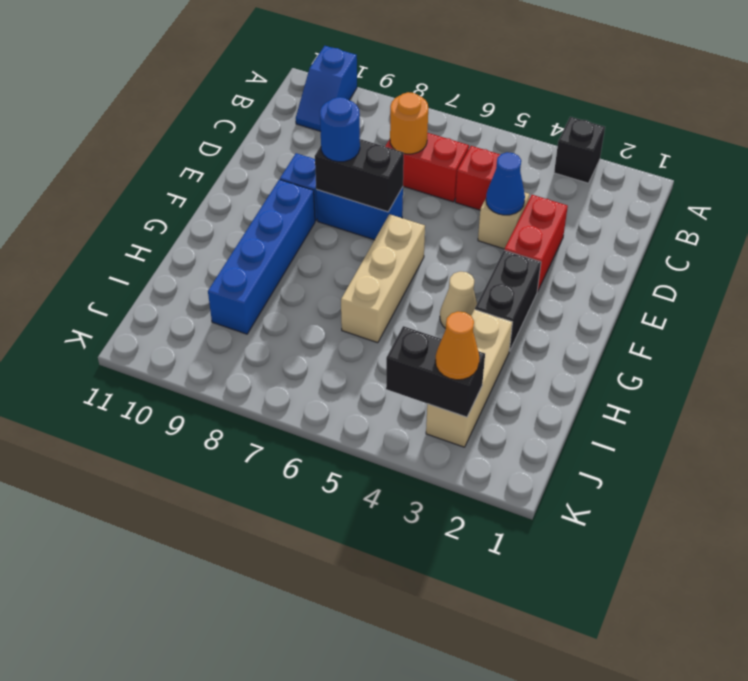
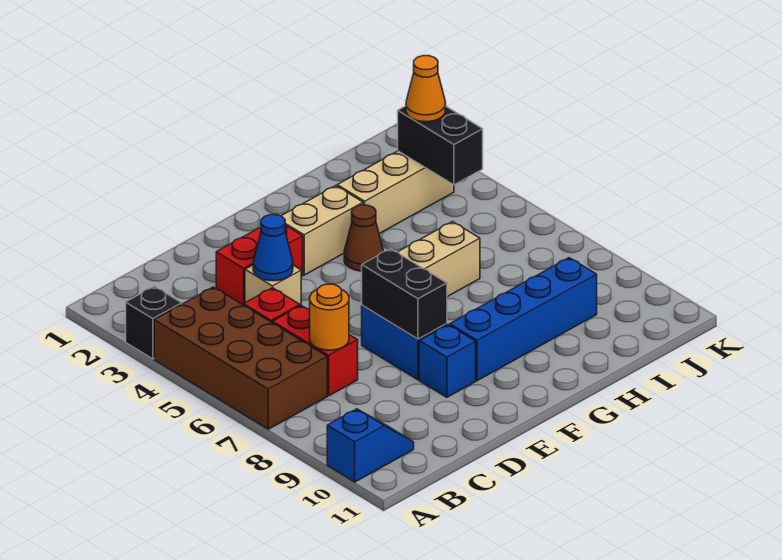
none -> brown brick A4:B7 level 1
blue round brick E8 level 3 -> none
black brick F3:G3 level 1 -> tan brick F3:G3 level 1
tan cone G4 level 1 -> brown cone G4 level 1

